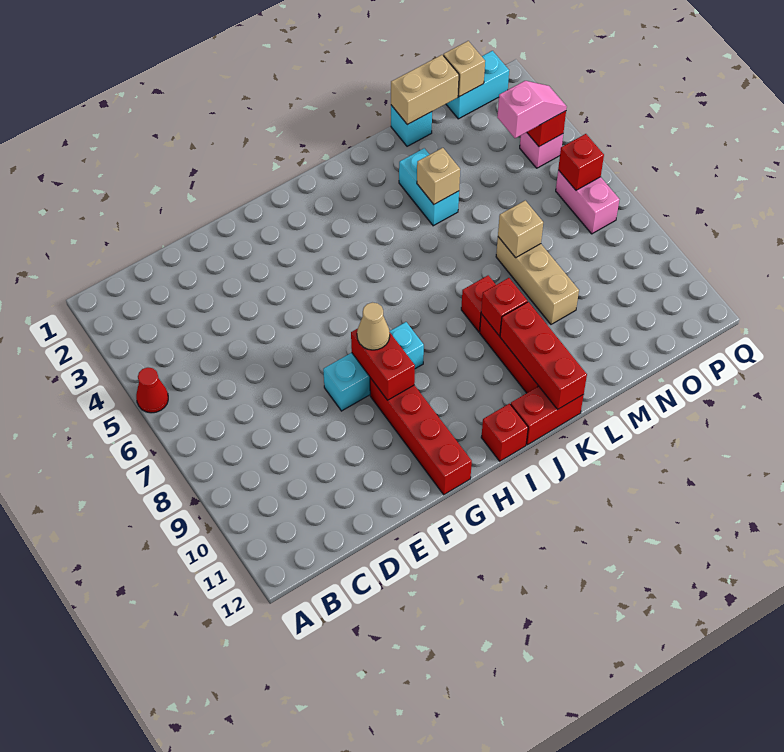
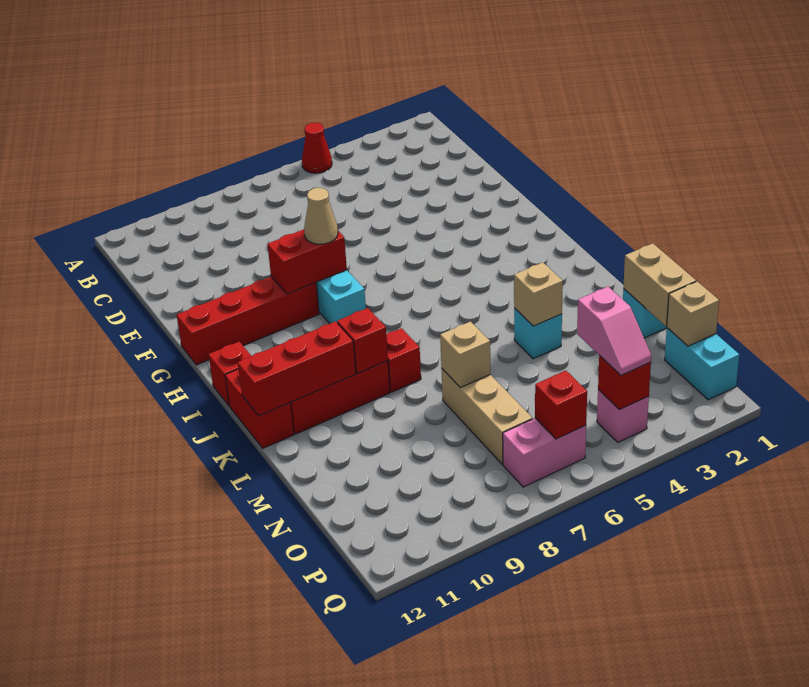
cyan brick L3:L4 level 1 -> cyan brick L4 level 1
tan brick M7:M9 level 1 -> tan brick M7:O7 level 1

